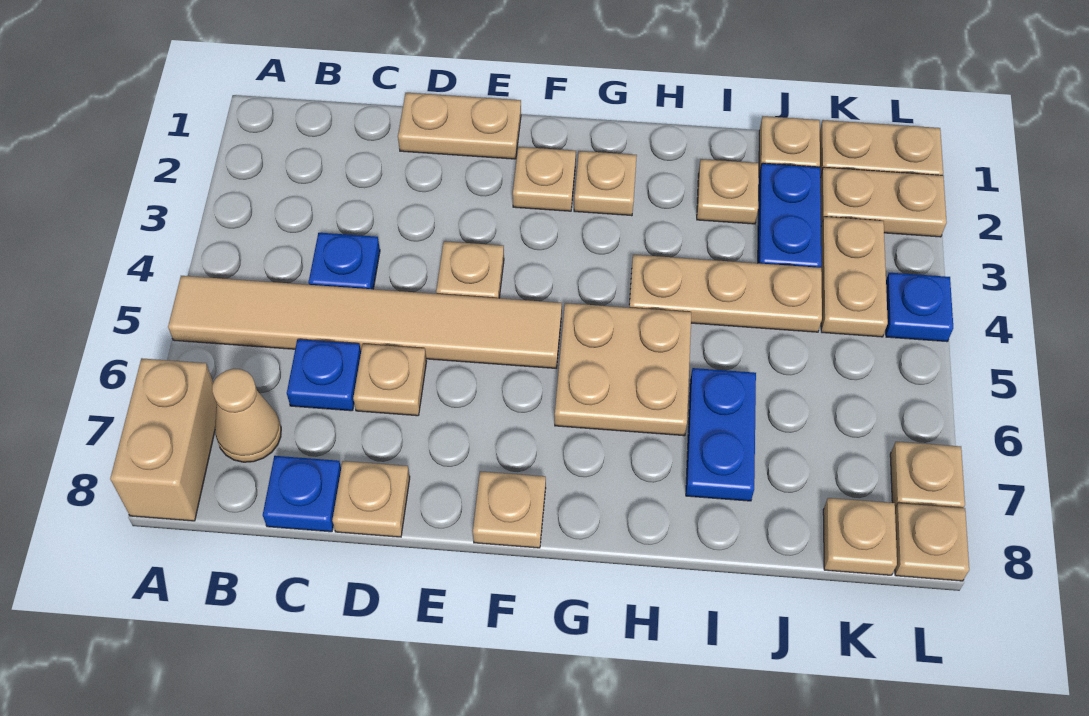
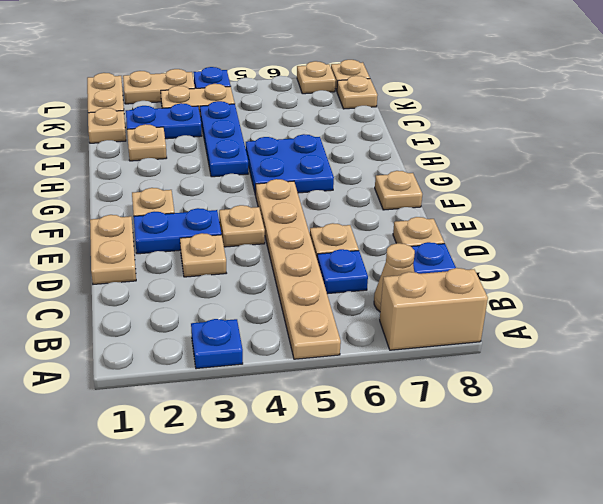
tan tile A5:F5 level 1 -> tan plate A5:F5 level 1
blue plate C4 level 1 -> blue plate A3 level 1
tan plate G2 level 1 -> tan plate D3 level 1
tan plate G5:H6 level 1 -> blue plate G5:H6 level 1
tan plate H4:J4 level 1 -> blue plate H4:J4 level 1
blue plate I6:I7 level 1 -> blue plate E2:E3 level 1
tan plate K2:L2 level 1 -> tan plate L2:L3 level 1

